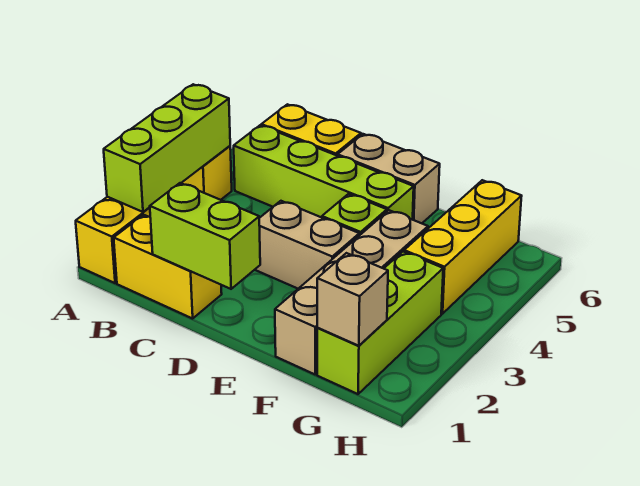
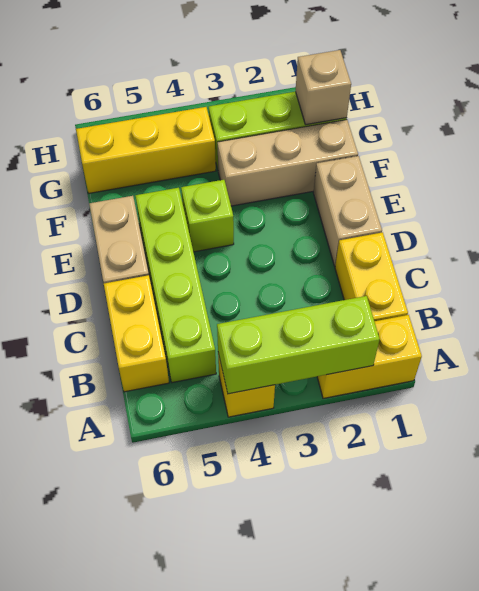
lime brick C1:D1 level 2 -> none
tan brick D3:E3 level 1 -> tan brick D1:E1 level 1
tan brick F1:F4 level 1 -> tan brick F1:F3 level 1

